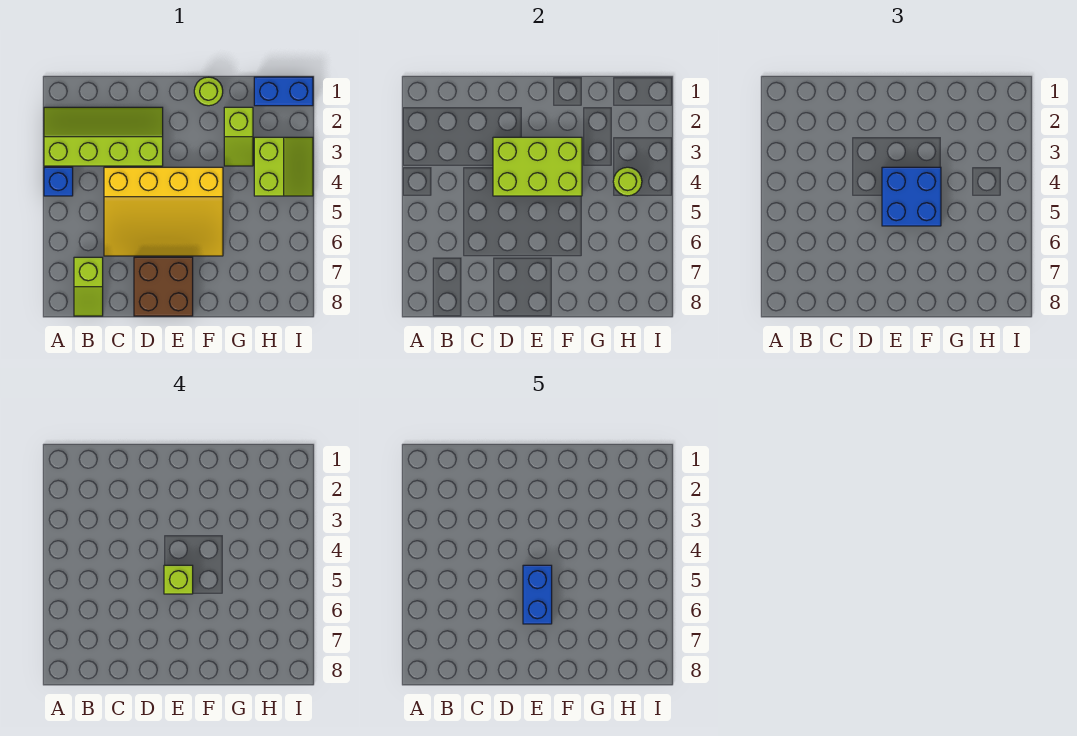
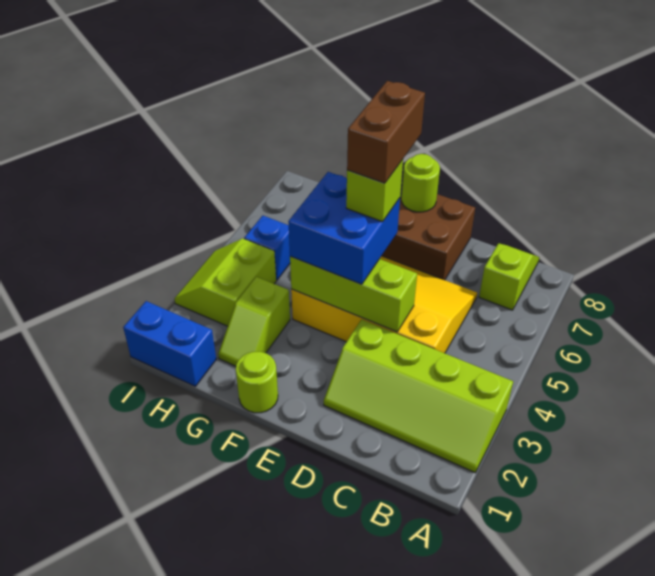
blue brick A4 level 1 -> blue brick H5 level 1
lime brick D3:F4 level 2 -> lime brick D4:F4 level 2
blue brick E5:E6 level 5 -> brown brick E5:E6 level 5
lime slope G2:G3 level 1 top 2 -> lime slope G2:G3 level 1 top 3
lime round brick H4 level 2 -> lime round brick E8 level 2

